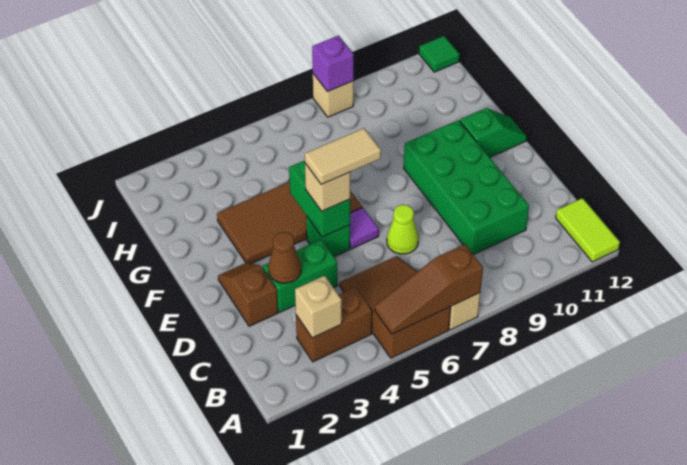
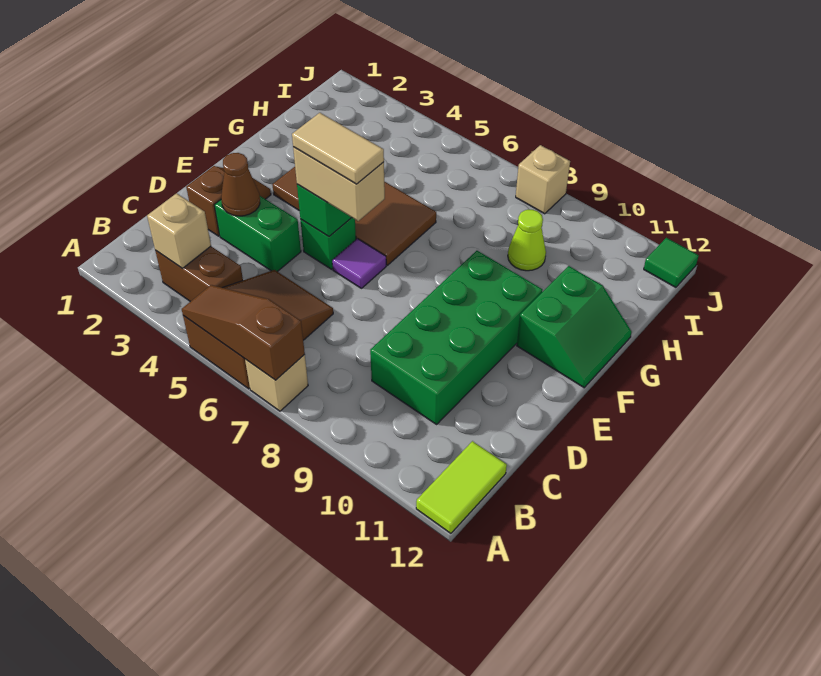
lime cone D7 level 1 -> lime cone H9 level 1
tan brick E5 level 3 -> tan brick E5:E6 level 3
green slope F11:F12 level 1 top 11 -> green slope F11:G12 level 1 top 11
purple brick J8 level 2 -> none

